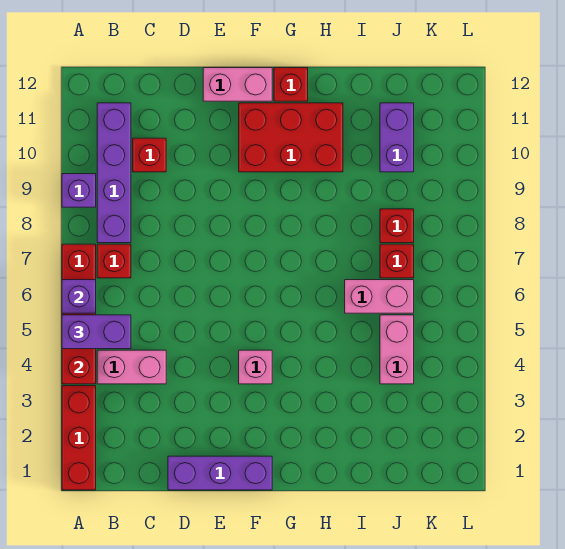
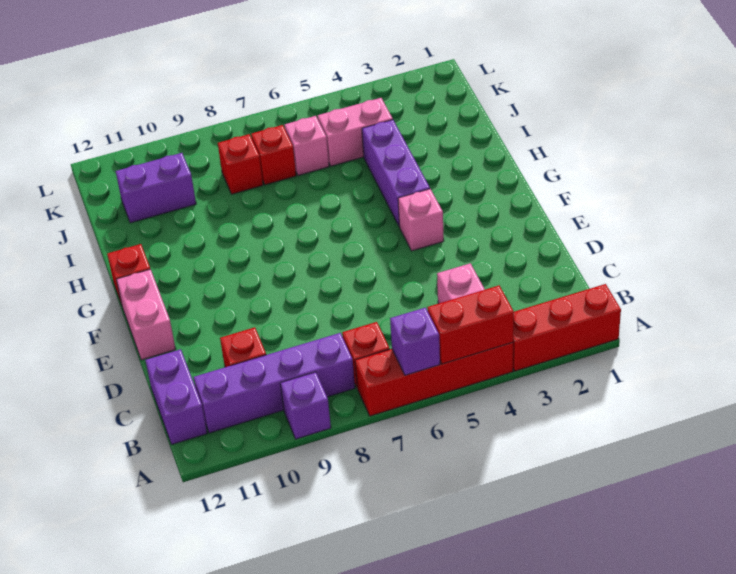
purple brick A5:B5 level 3 -> purple brick B12:C12 level 1
purple brick D1:F1 level 1 -> purple brick G4:I4 level 1
red brick F10:H11 level 1 -> none
pink brick I6:J6 level 1 -> pink brick J6 level 1

